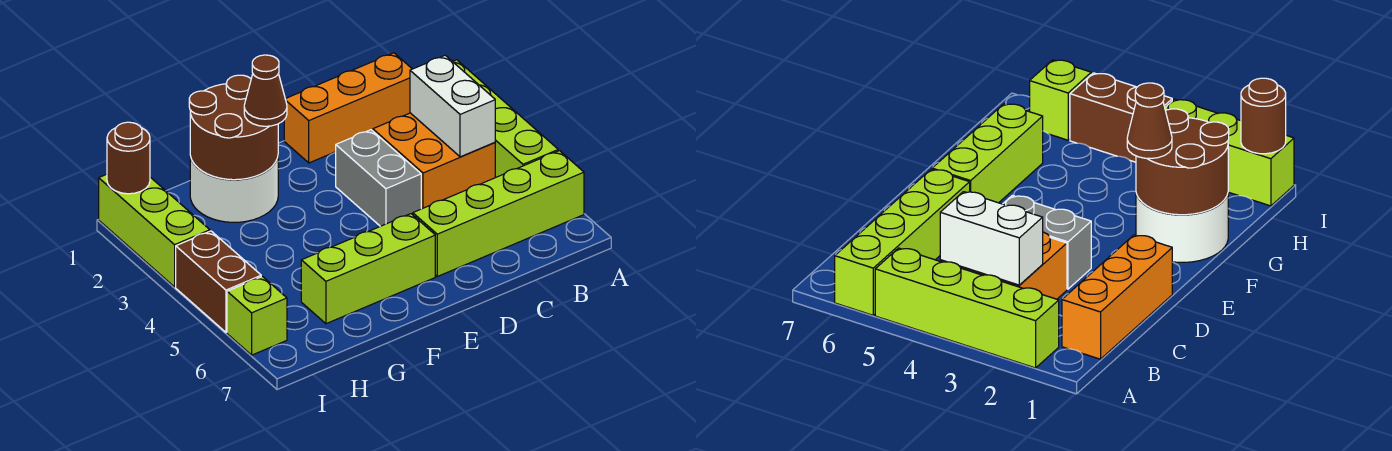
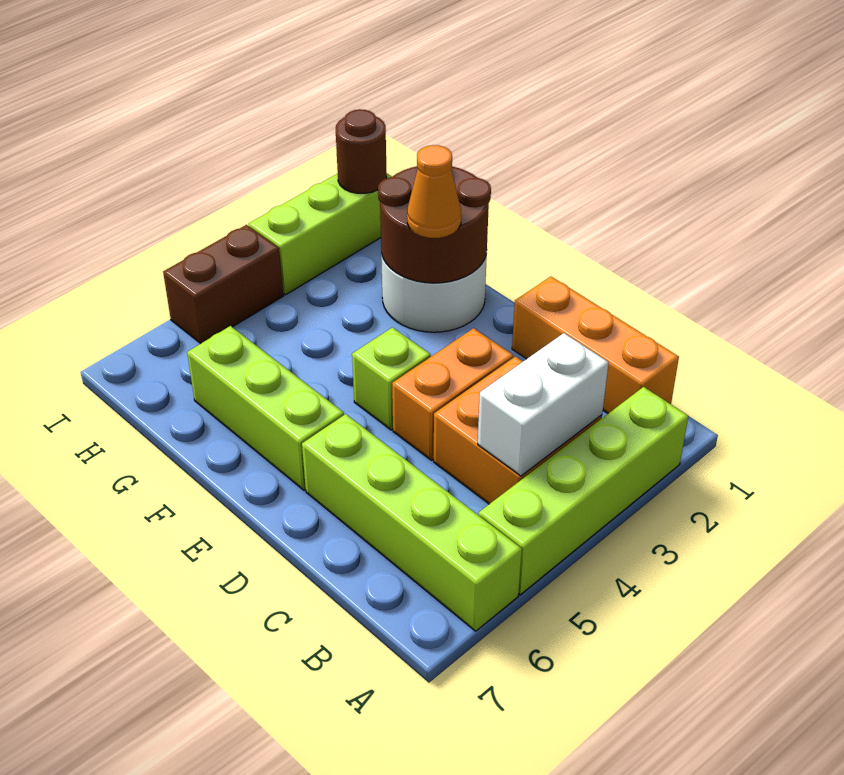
grey brick D3:D4 level 1 -> orange brick D3:D4 level 1
brown cone F2 level 3 -> orange cone F2 level 3
lime brick I6 level 1 -> lime brick E4 level 1

